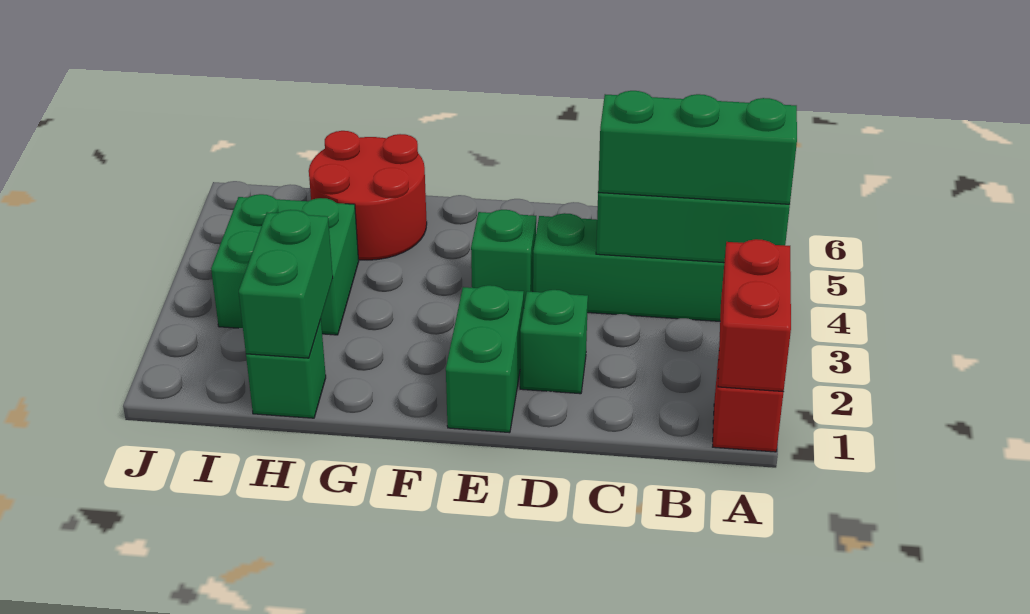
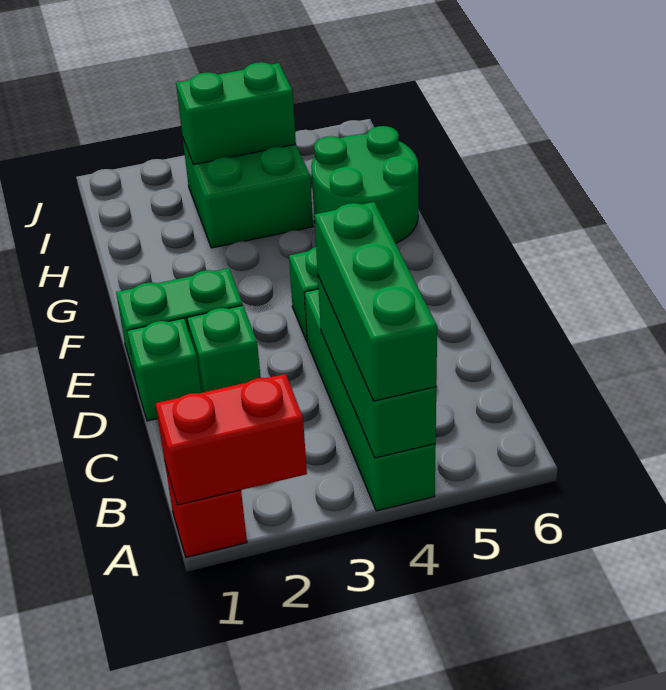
red round brick G5:H6 level 1 -> green round brick G5:H6 level 1
green brick H1 level 1 -> green brick D1 level 1
green brick H1:H2 level 2 -> green brick I3:I4 level 2

